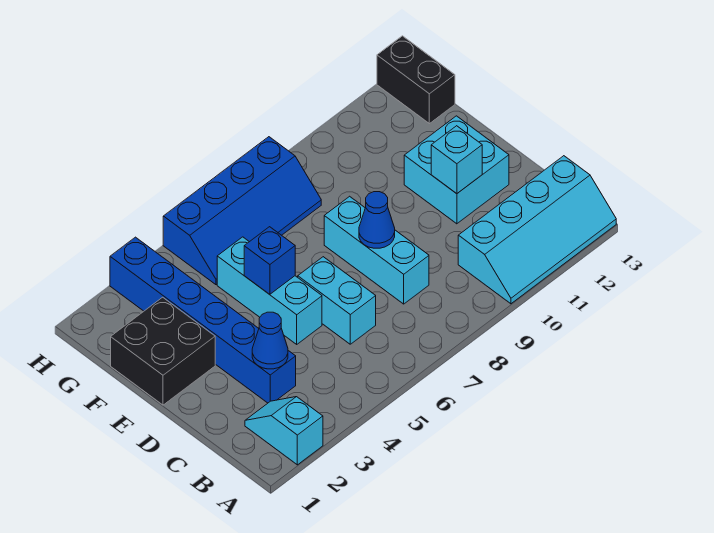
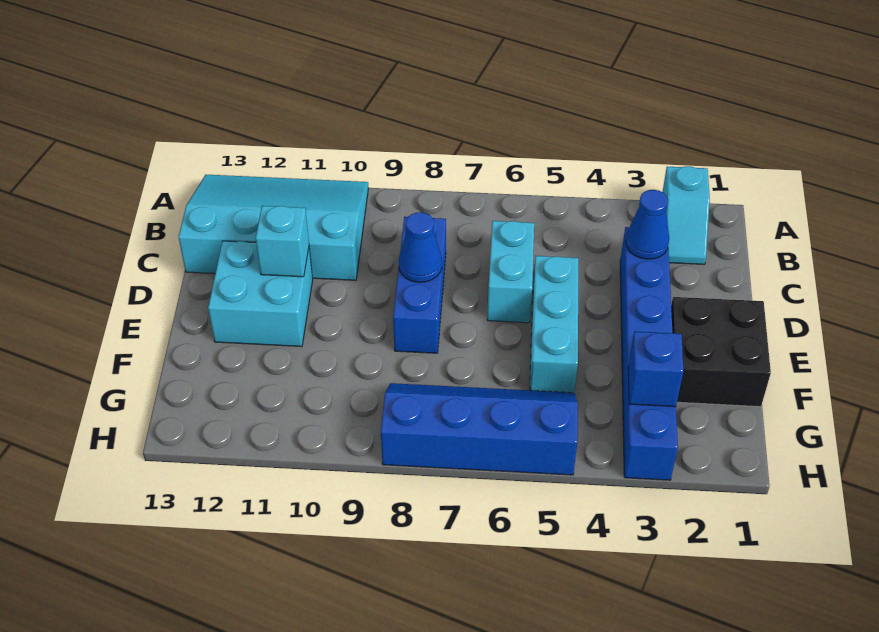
cyan slope A10:B13 level 1 top B -> cyan slope A10:C13 level 1 top C
cyan brick C8:E8 level 1 -> blue brick C8:E8 level 1
blue brick E5 level 2 -> blue brick G3 level 2
black brick G13:H13 level 1 -> none

